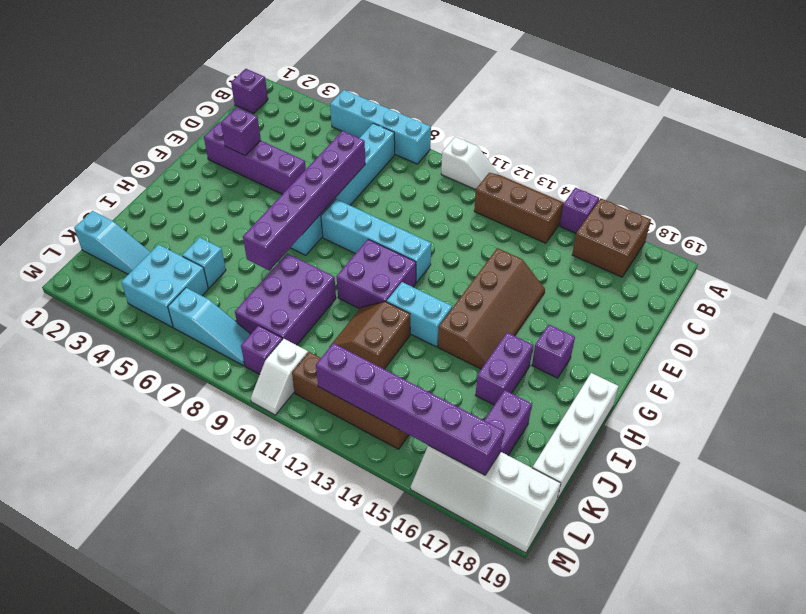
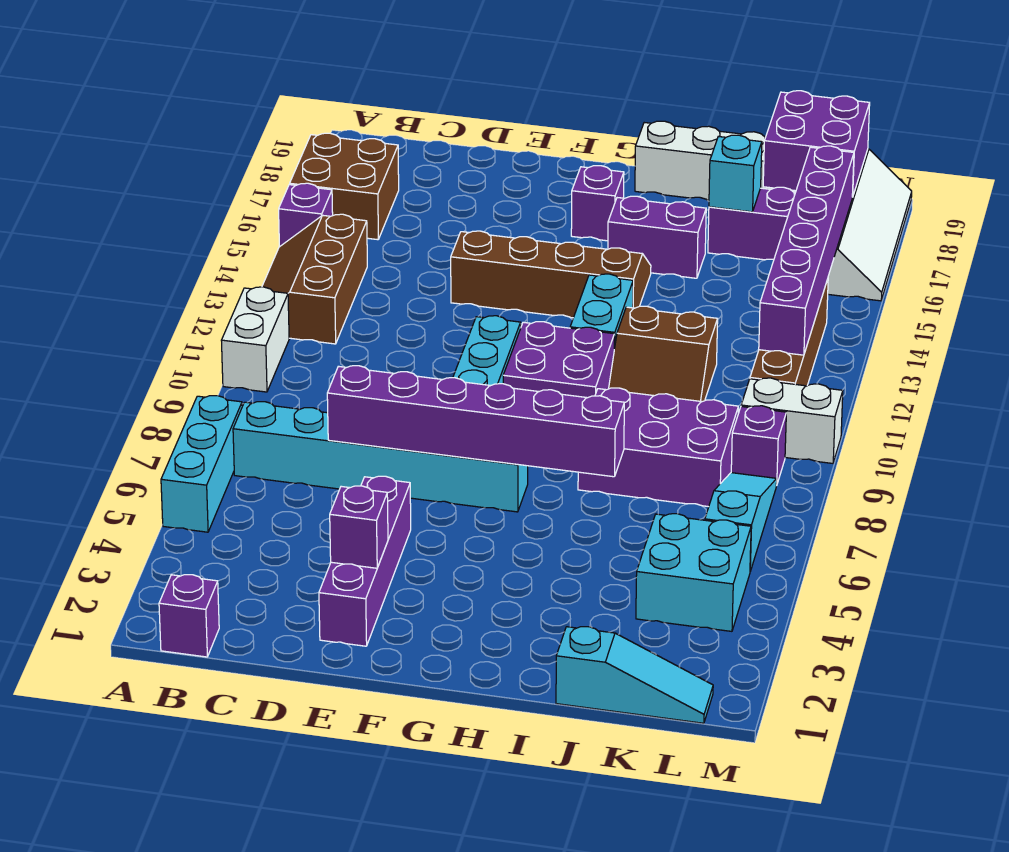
cyan brick A5:A8 level 1 -> cyan brick A5:A7 level 1
white slope A10:A11 level 1 top 10 -> white brick A10:A11 level 1
cyan brick J5 level 1 -> cyan brick J17 level 2
cyan slope K1:K3 level 1 top 1 -> cyan slope J1:L1 level 1 top J
none -> purple brick K18:L19 level 2
white slope L10:M10 level 1 top L -> white brick L10:M10 level 1

